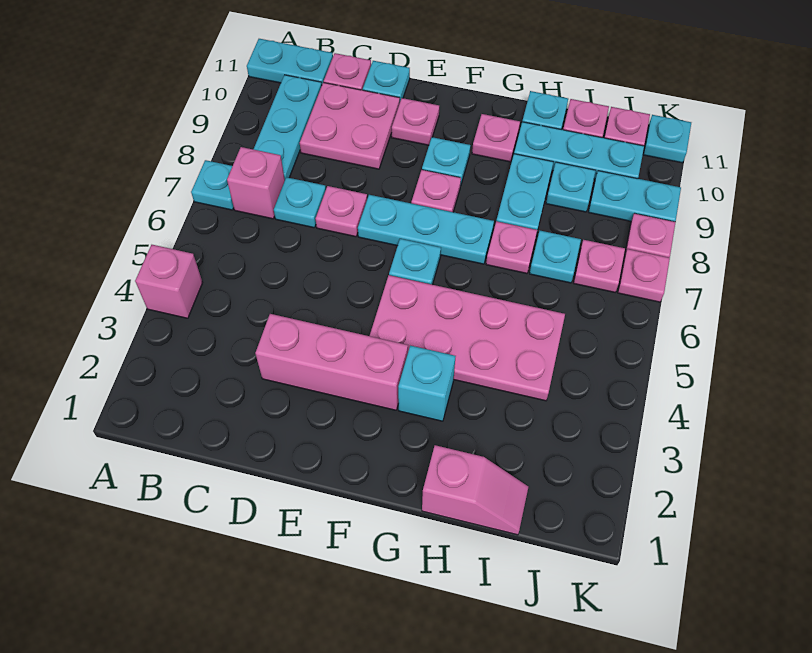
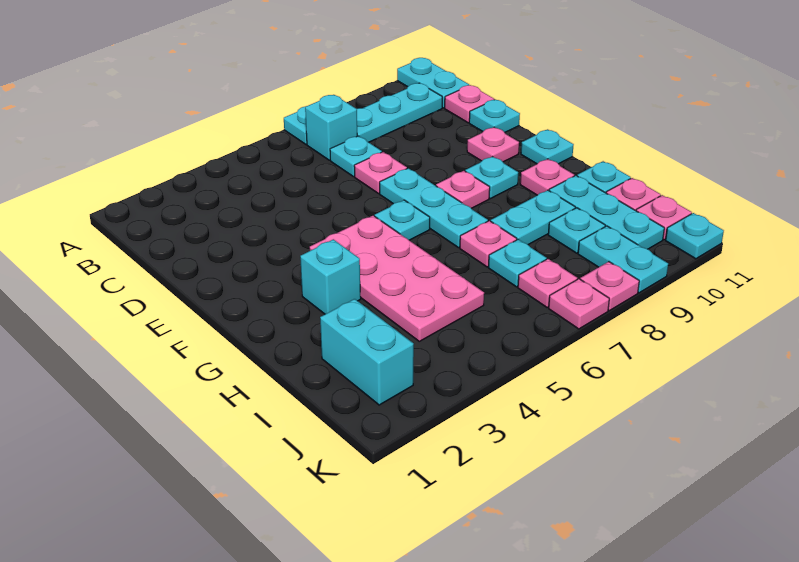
pink brick A4 level 1 -> none
pink brick B7 level 1 -> cyan brick B7 level 1
pink plate C9:D10 level 1 -> none
pink brick D3:F3 level 1 -> none
none -> cyan plate F11 level 1
pink slope H1:I1 level 1 top H -> none
none -> cyan brick I2:J2 level 1

